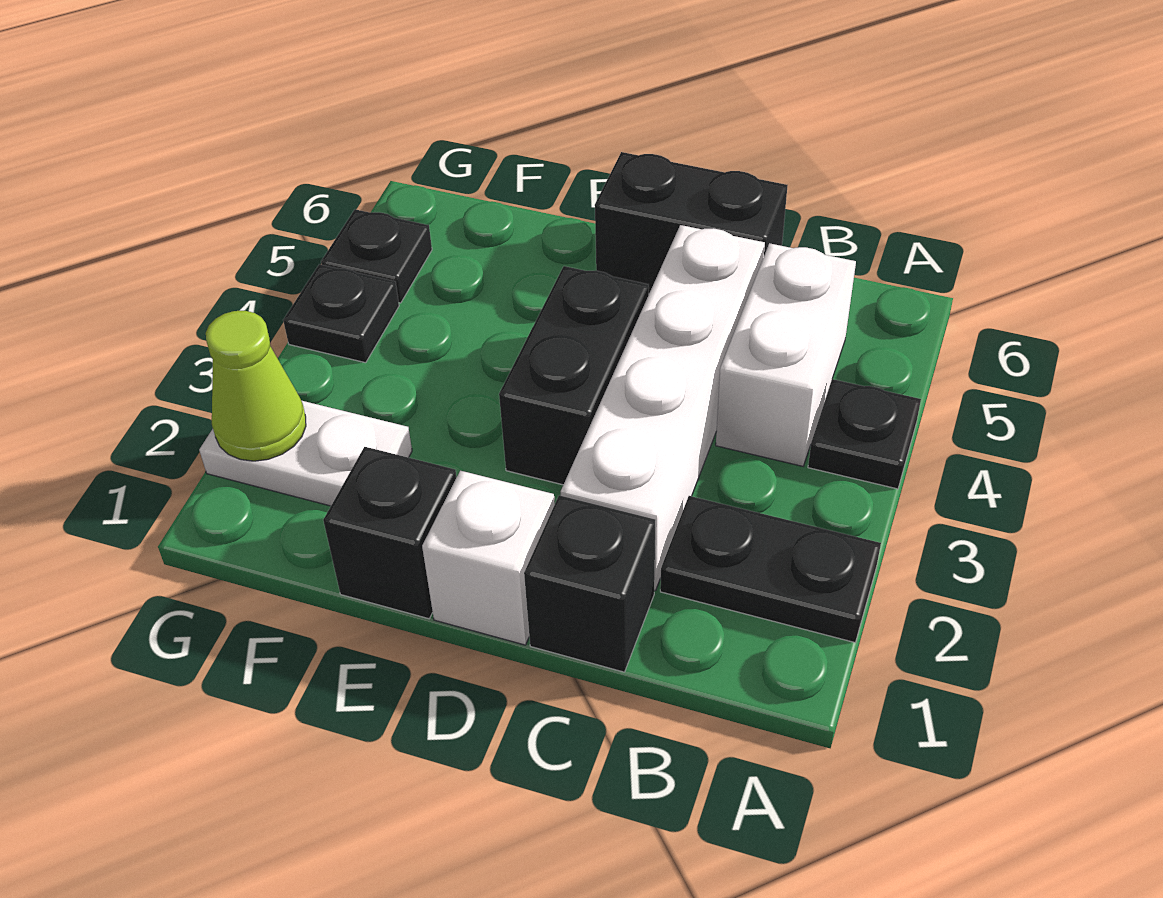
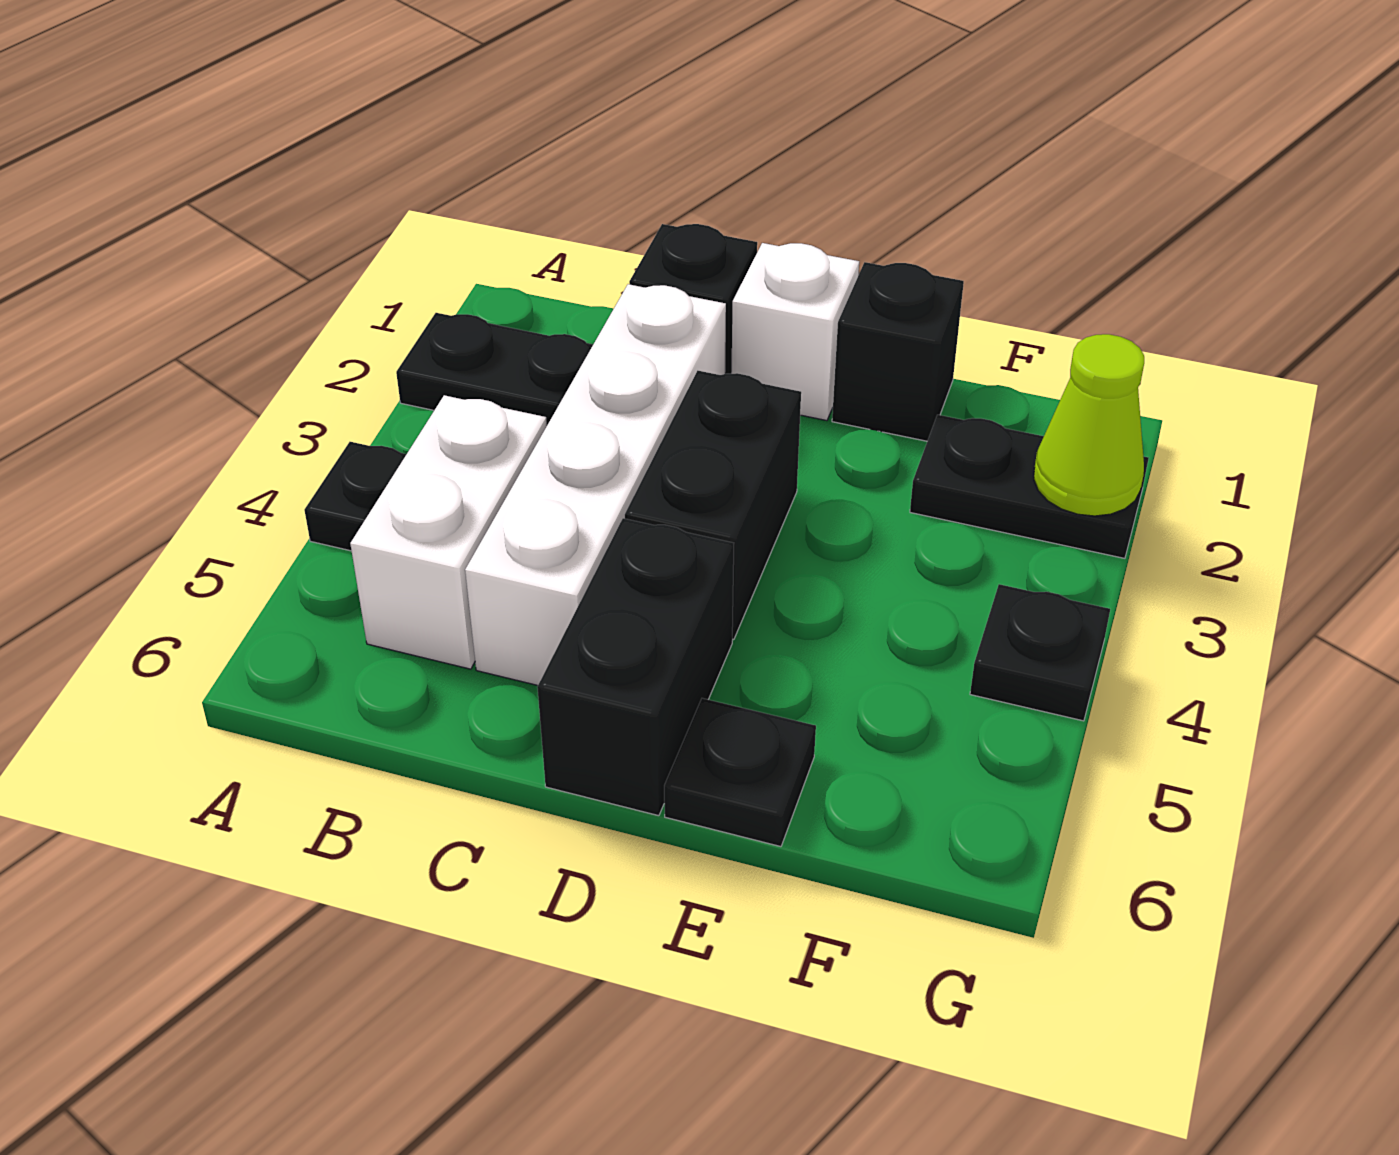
black brick C6:D6 level 1 -> black brick D5:D6 level 1
white plate F2:G2 level 1 -> black plate F2:G2 level 1
black plate G5 level 1 -> black plate E6 level 1

